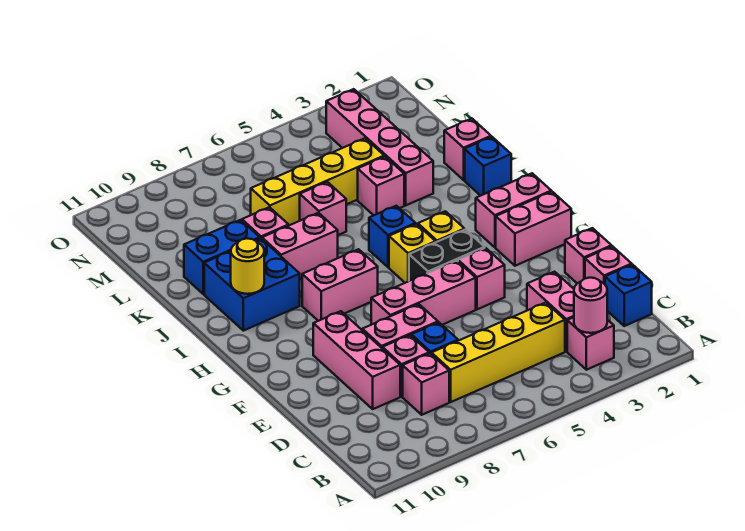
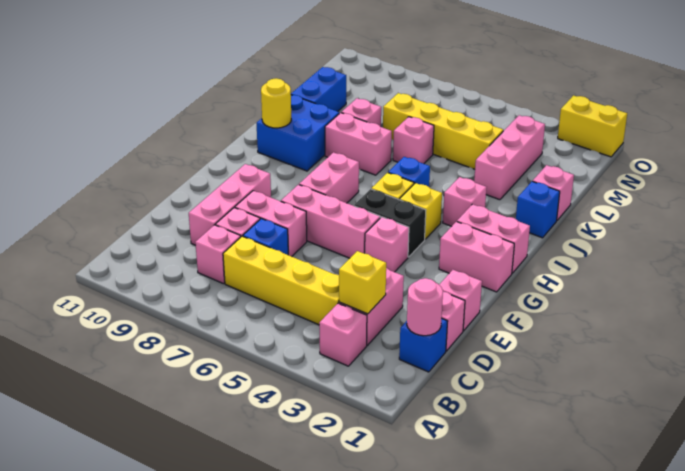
pink round brick B3 level 2 -> pink round brick C1 level 2
none -> yellow brick C3 level 2
pink brick H7:H8 level 1 -> pink brick G7:H7 level 1
pink brick K3:N3 level 1 -> pink brick K3:M3 level 1
pink brick K4 level 1 -> pink brick I3 level 1
blue brick K9:K10 level 1 -> blue brick K10:L10 level 1
none -> yellow brick O1:O2 level 1

